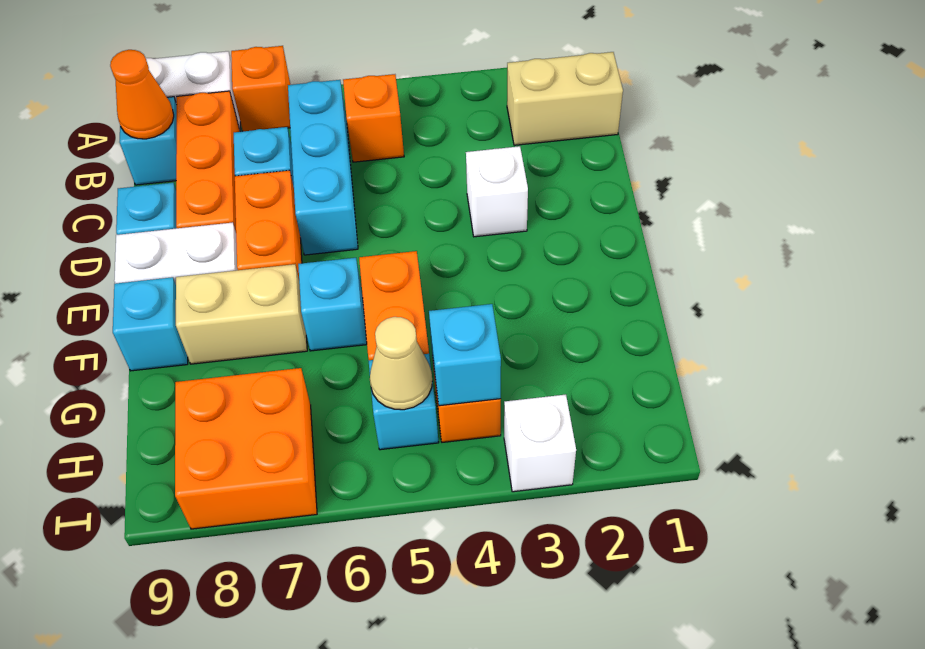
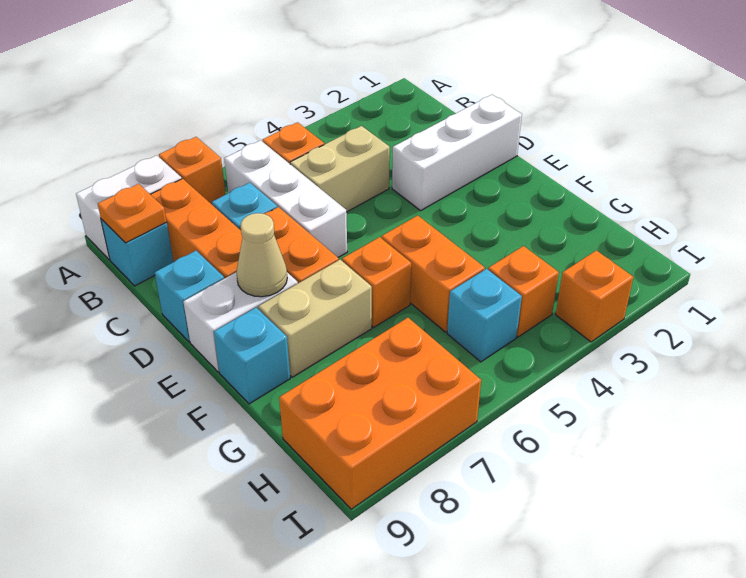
tan brick B1:B2 level 1 -> tan brick C4:C5 level 1
cyan brick B6:D6 level 1 -> white brick B6:D6 level 1
orange cone B9 level 2 -> orange plate B9 level 2
white brick D3 level 1 -> white brick D1:D3 level 1
cyan brick F6 level 1 -> orange brick F6 level 1
cyan brick H4 level 2 -> none
tan cone H5 level 2 -> tan cone E8 level 2
orange brick H7:I8 level 1 -> orange brick H7:I9 level 1
white brick I3 level 1 -> orange brick I3 level 1

